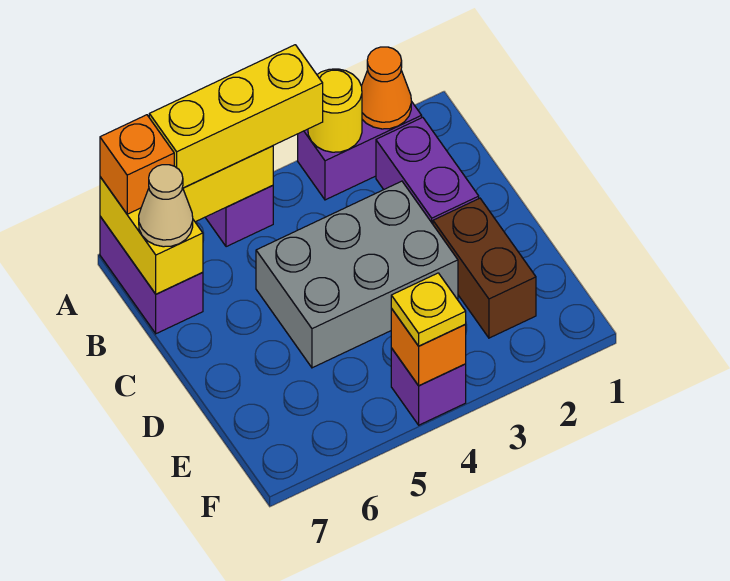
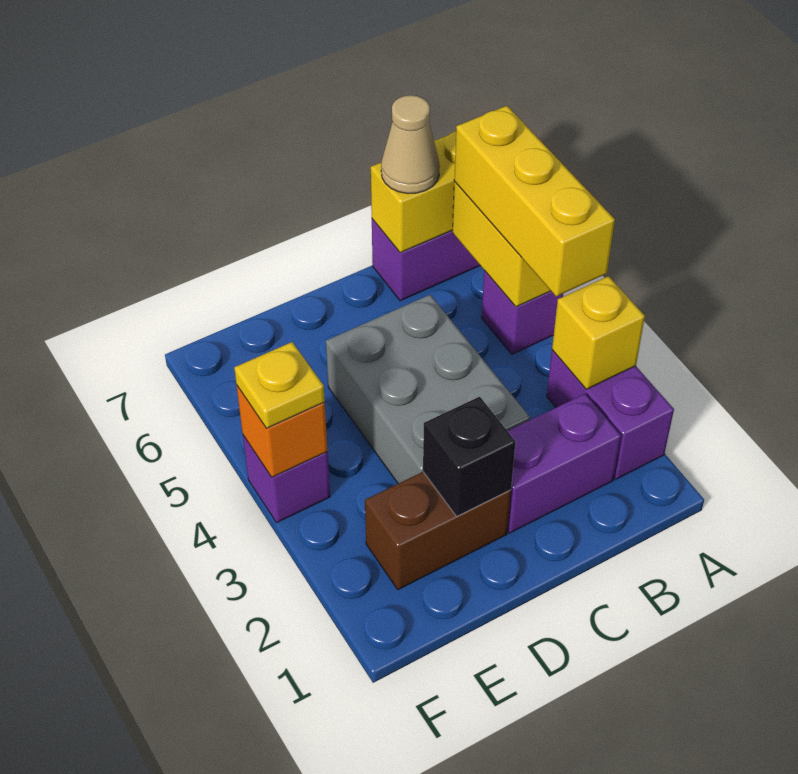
orange cone A2 level 2 -> none
yellow round brick A3 level 2 -> yellow brick A3 level 2
orange brick A7 level 3 -> none
none -> black brick D2 level 2

